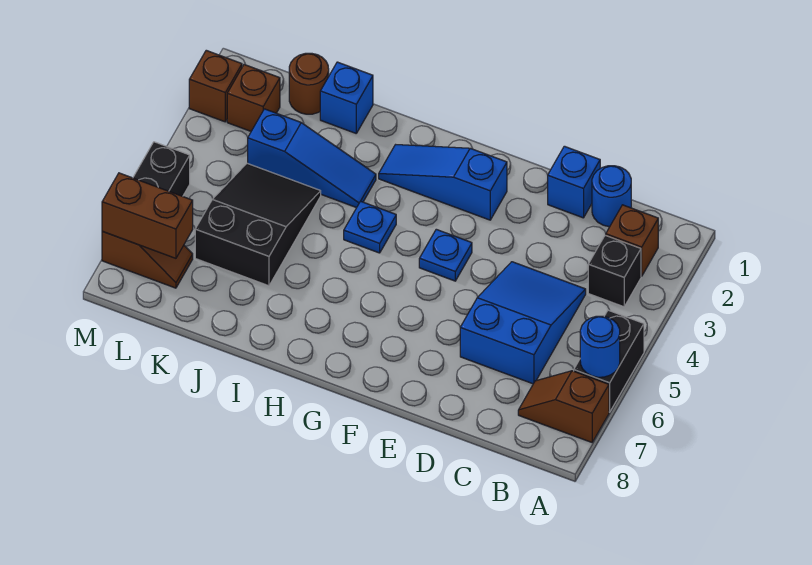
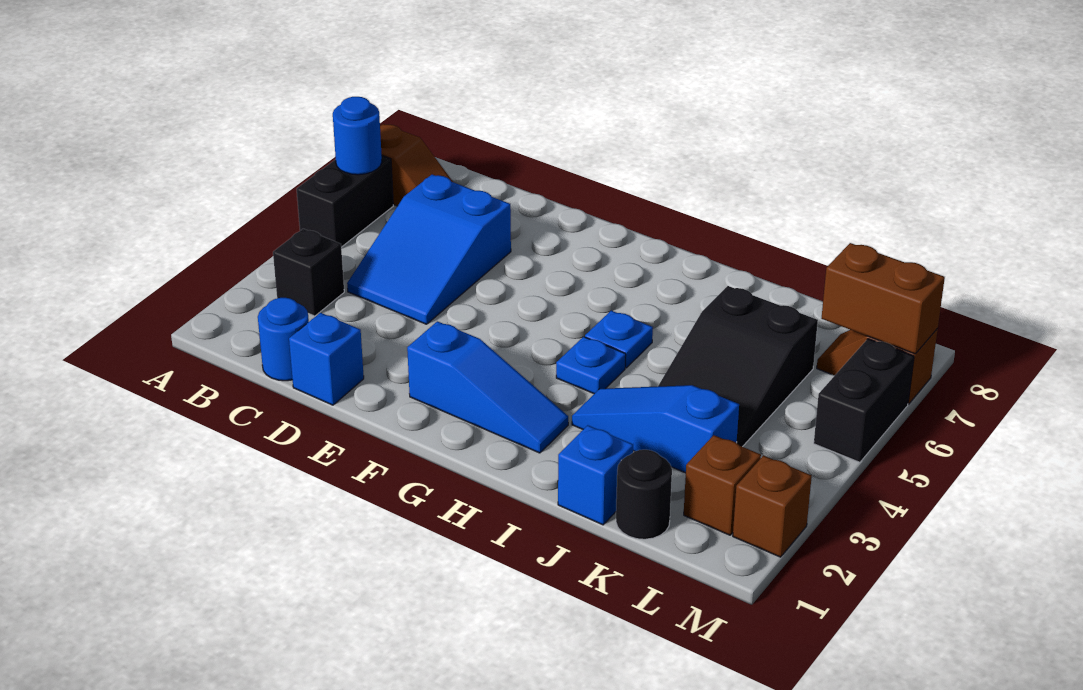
brown brick B2 level 1 -> none
blue plate F4 level 1 -> blue plate H5 level 1
brown round brick K1 level 1 -> black round brick K1 level 1

